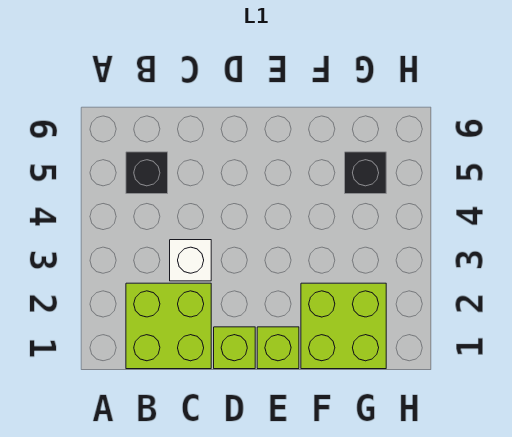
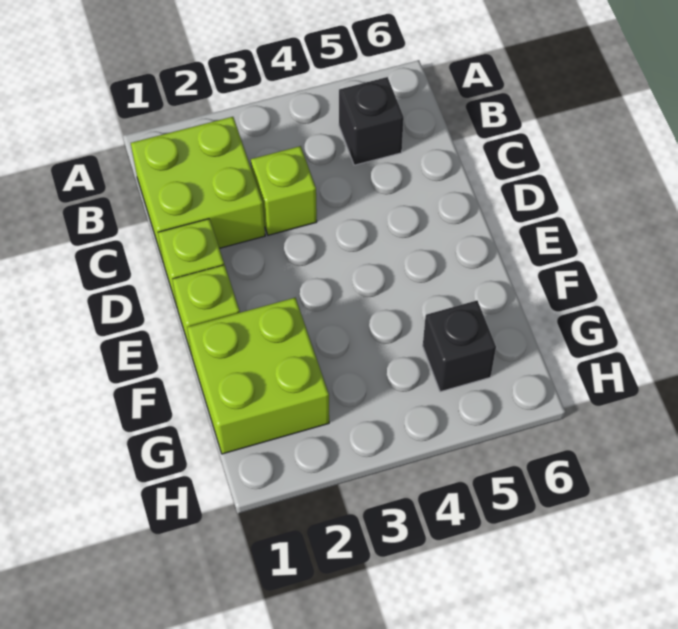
white brick C3 level 1 -> lime brick C3 level 1

